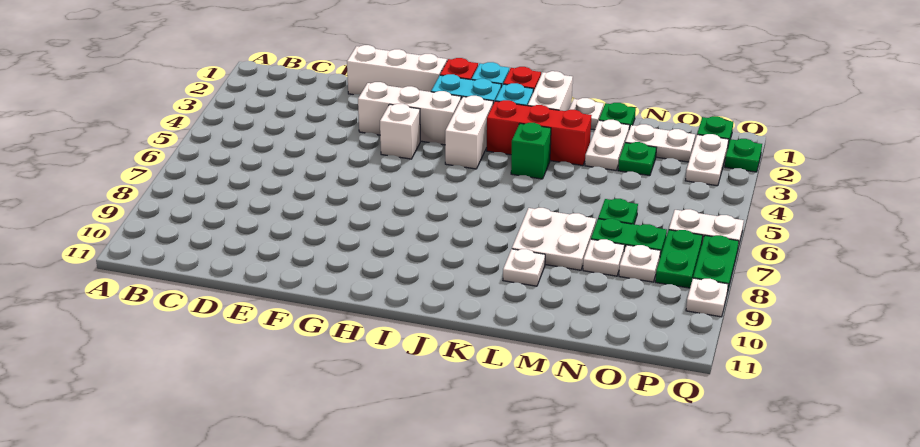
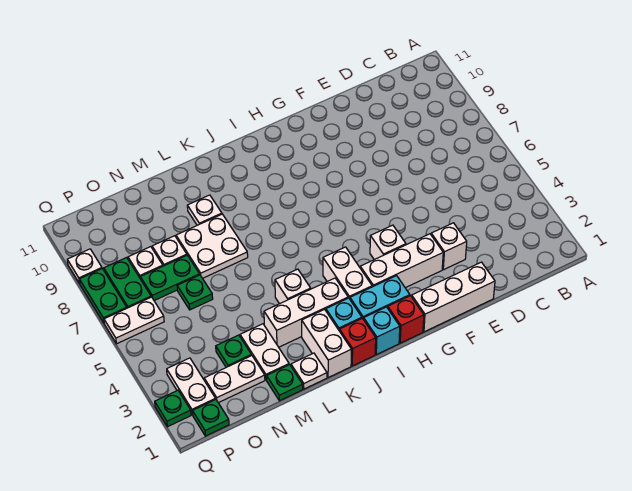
none -> white brick E3 level 1
red brick J3:L3 level 1 -> white brick J3:L3 level 1
green brick K4 level 1 -> white brick K4 level 1

